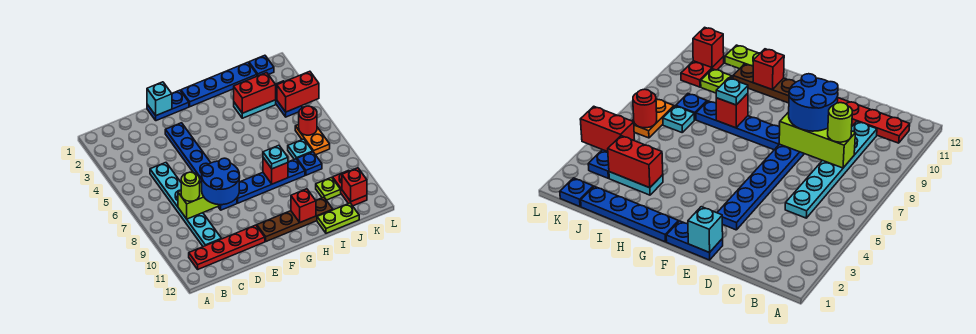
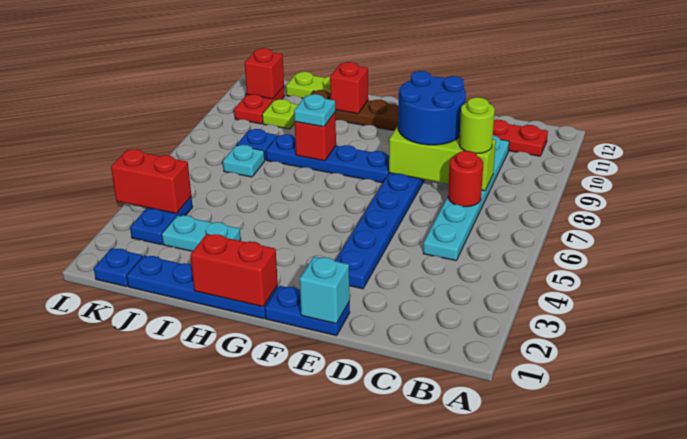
red brick I3:J3 level 2 -> red brick G1:H1 level 2
orange plate K6:K7 level 1 -> none
red round brick K6 level 2 -> red round brick C7 level 2

